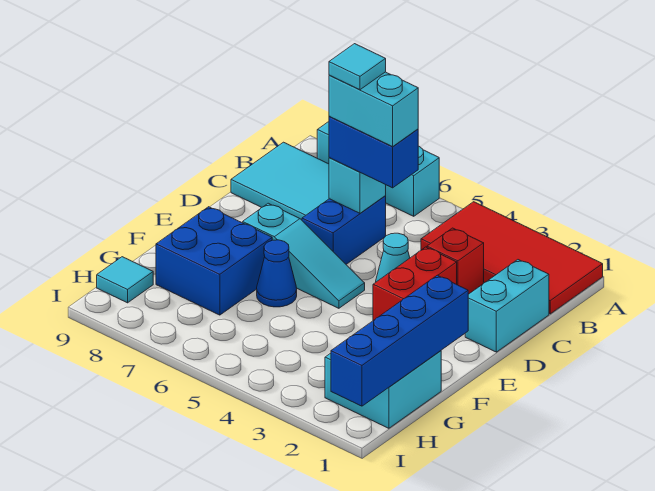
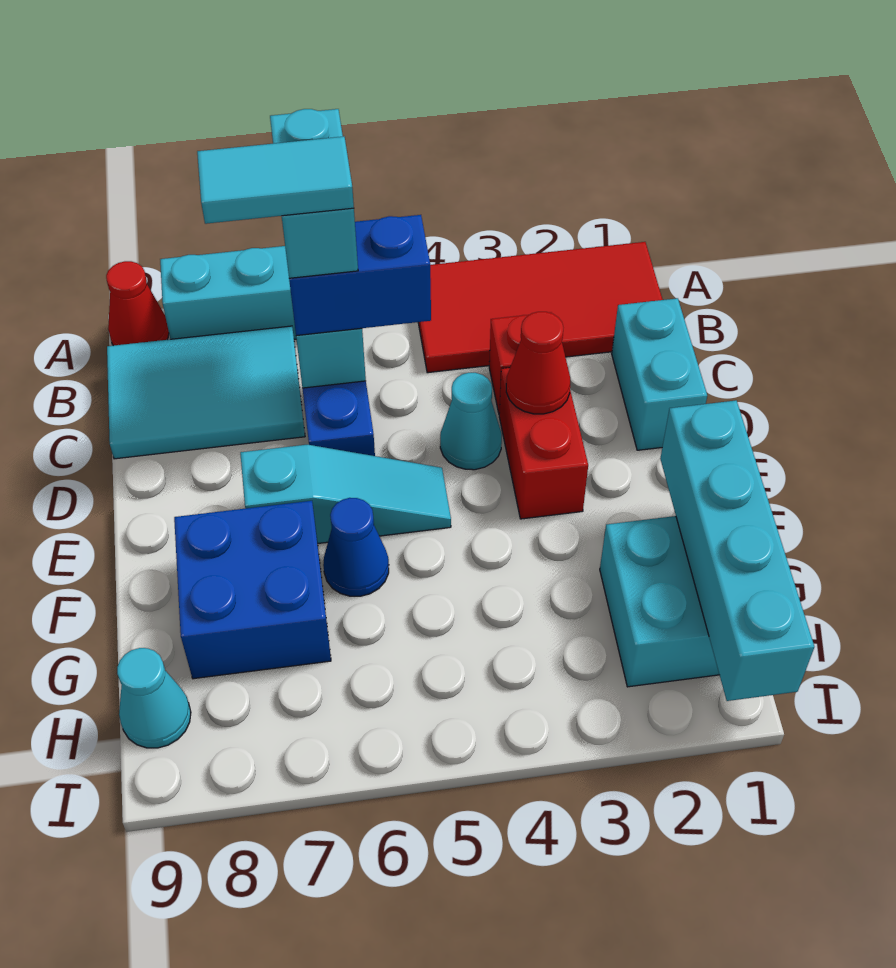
none -> red cone A9 level 1
cyan brick C5:C6 level 4 -> cyan brick B6:C6 level 4
cyan tile C6 level 5 -> cyan tile C6:C7 level 5
none -> red cone D3 level 2
blue brick F1:I1 level 2 -> cyan brick F1:I1 level 2
cyan tile H9 level 1 -> cyan cone H9 level 1

